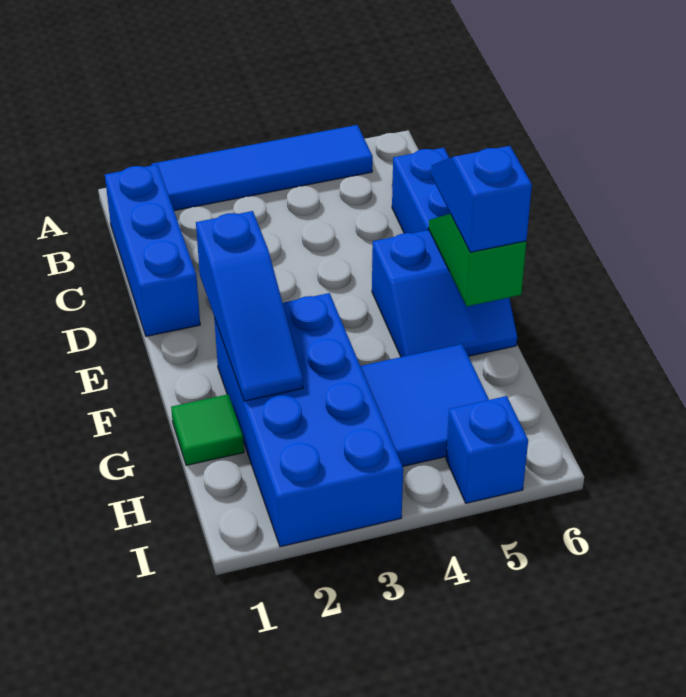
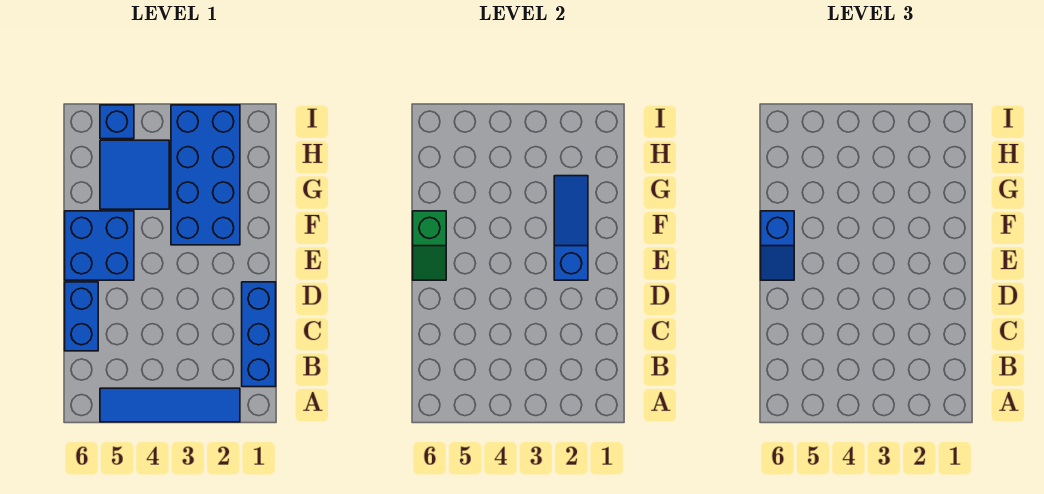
blue slope E5:F6 level 1 top E -> blue brick E5:F6 level 1
green tile G1 level 1 -> none

